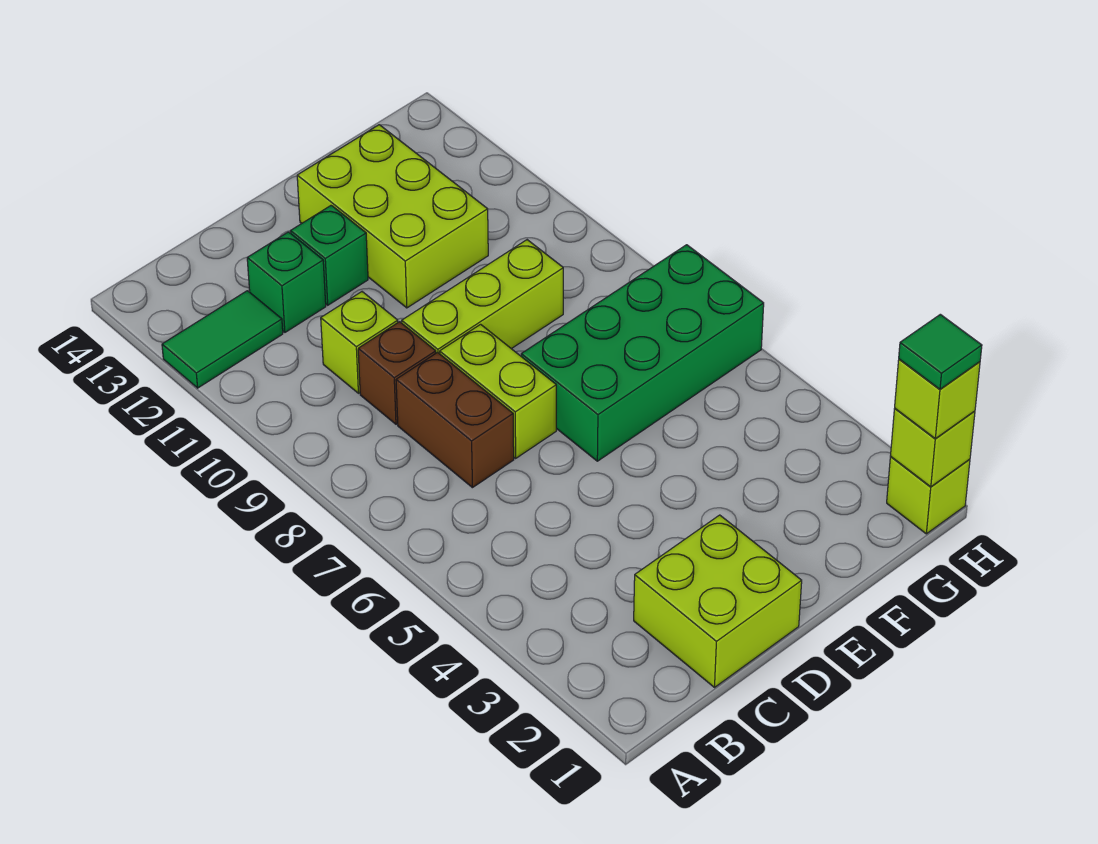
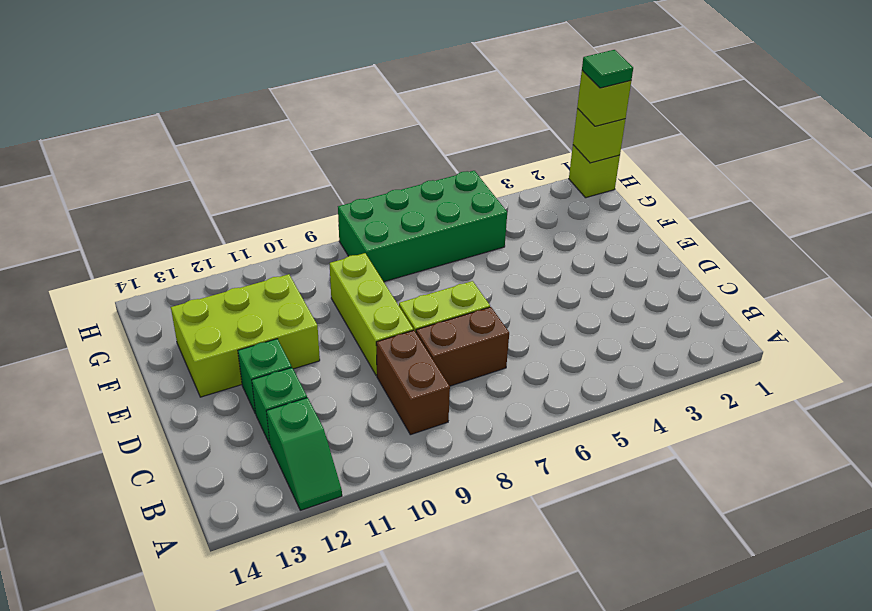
green tile A12:B12 level 1 -> green slope A12:B12 level 1 top B
lime brick C1:D2 level 1 -> none
brown brick C9 level 1 -> brown brick B9:C9 level 1
lime brick C10 level 1 -> none
green brick E6:H7 level 1 -> green brick G5:H8 level 1

